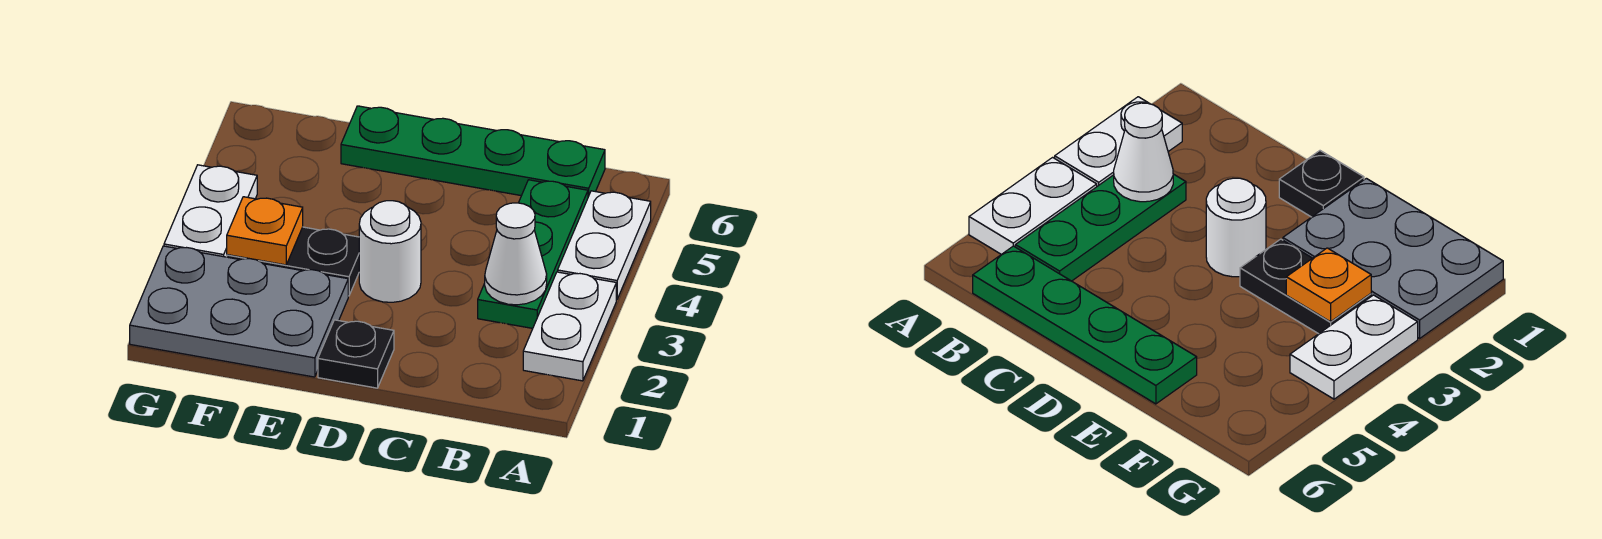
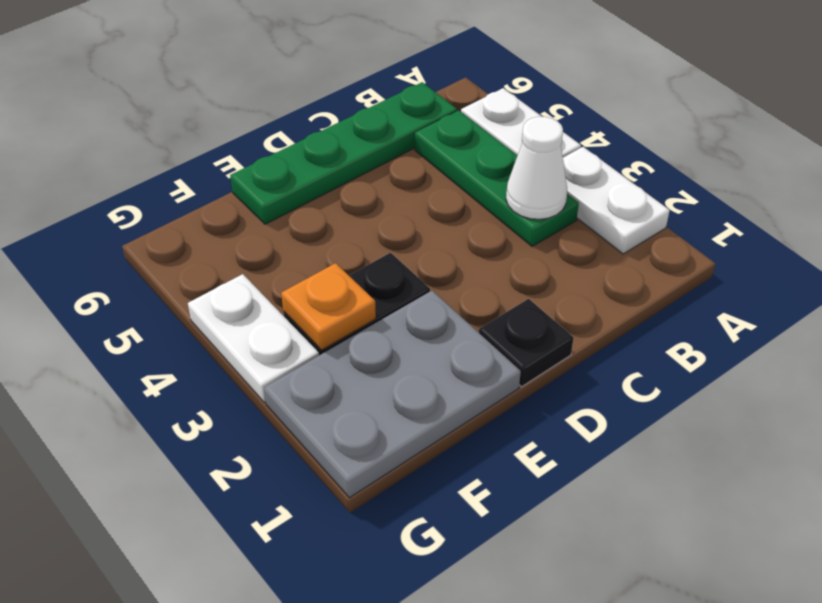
white round brick D3 level 1 -> none

